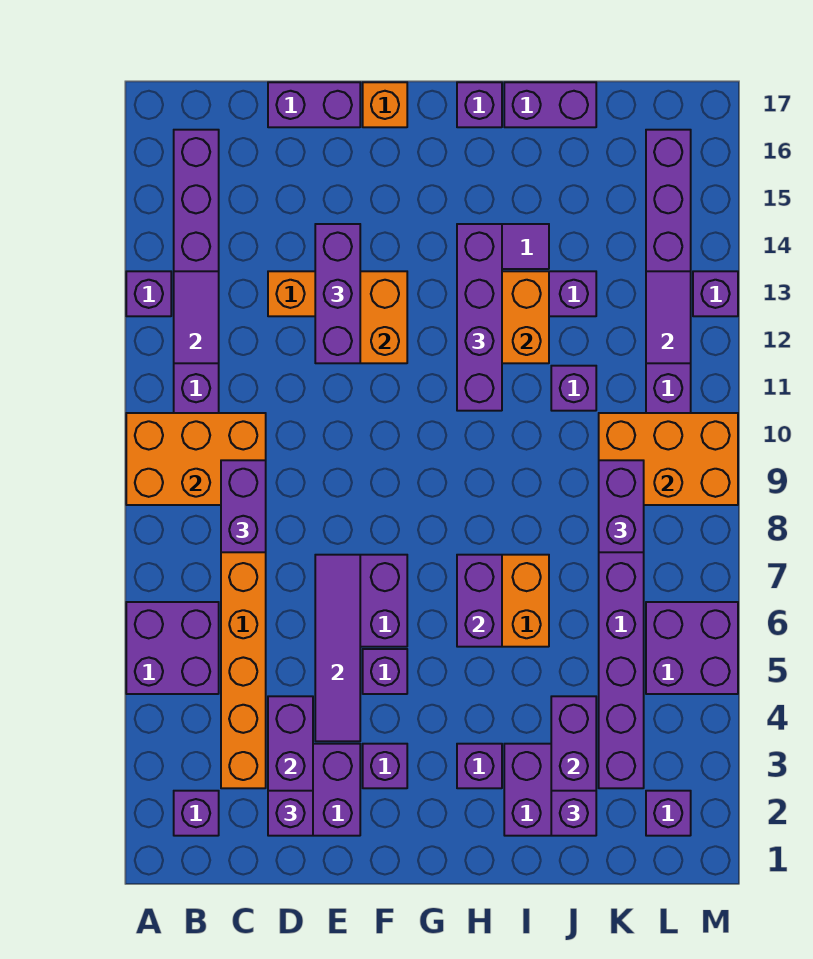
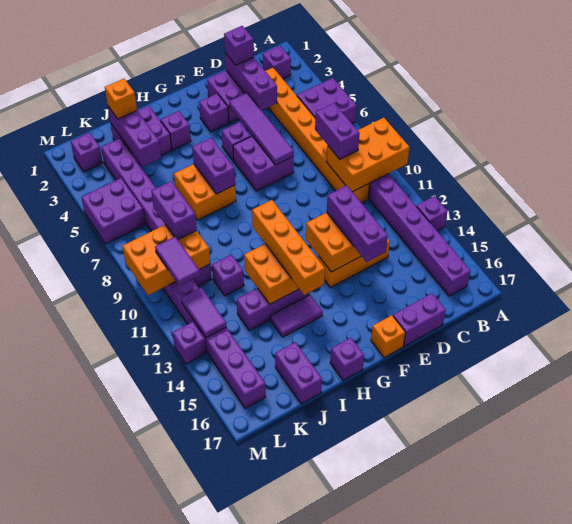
purple tile B12:B13 level 2 -> purple tile L10:L11 level 3
purple brick H11:H14 level 3 -> orange brick H11:H14 level 3
purple brick I17:J17 level 1 -> purple brick J16:J17 level 1
purple brick J2 level 3 -> orange brick J2 level 3

